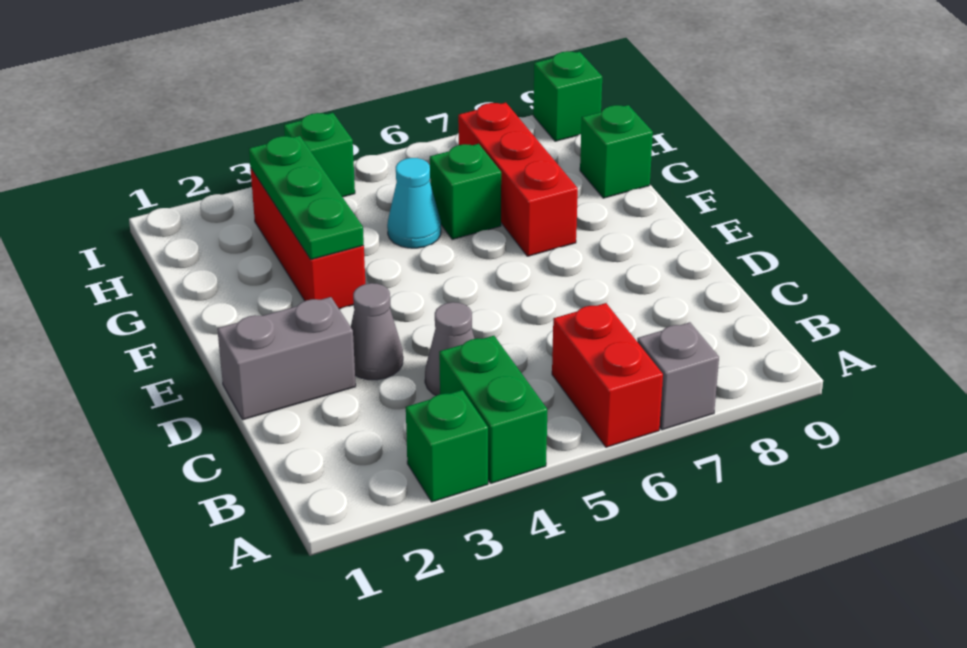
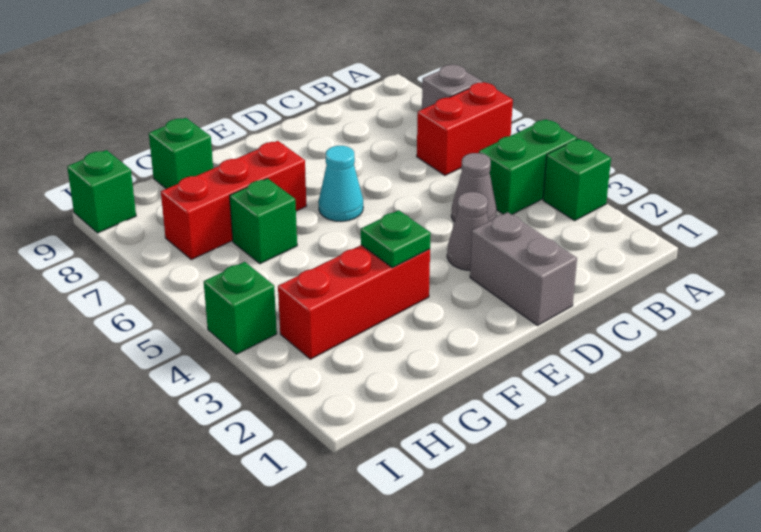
green plate F3:H3 level 2 -> green plate F3 level 2
cyan cone G5 level 1 -> cyan cone E6 level 1

